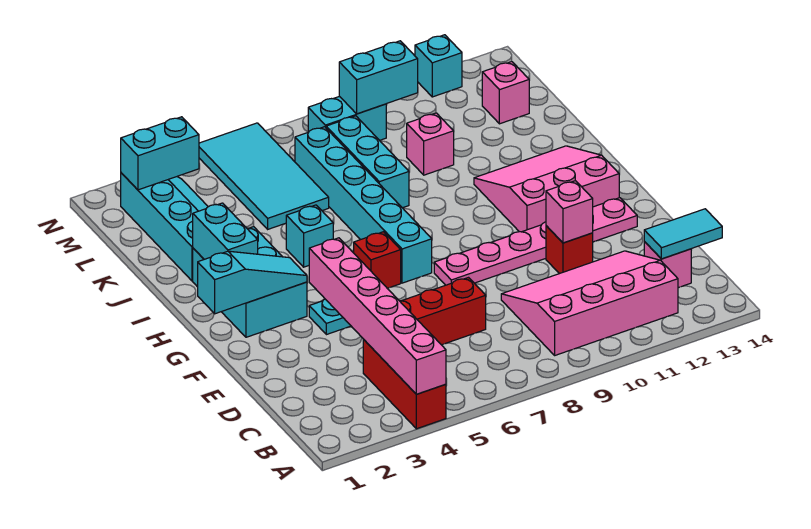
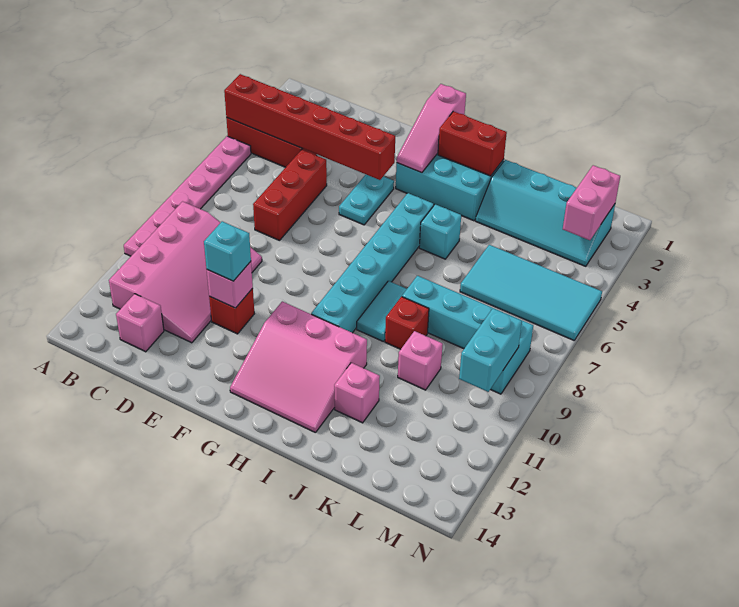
pink brick A4:F4 level 2 -> red brick A4:F4 level 2
cyan tile C13:C14 level 2 -> cyan tile I8:I9 level 1
pink plate F8:F13 level 1 -> pink plate A5:A10 level 1
cyan slope G1:G3 level 2 top 1 -> pink slope G1:G3 level 2 top 1
red brick G6 level 1 -> red brick J9 level 1
cyan brick G7:L7 level 1 -> cyan brick H5:H10 level 1
pink slope G11:I13 level 1 top G -> pink slope G11:I13 level 1 top 11
cyan brick H2:I2 level 2 -> red brick H2:I2 level 2
pink brick L13 level 1 -> pink brick J12 level 1
cyan brick M2:M3 level 2 -> pink brick M2:M3 level 2
cyan brick N12 level 1 -> cyan brick E11 level 3

